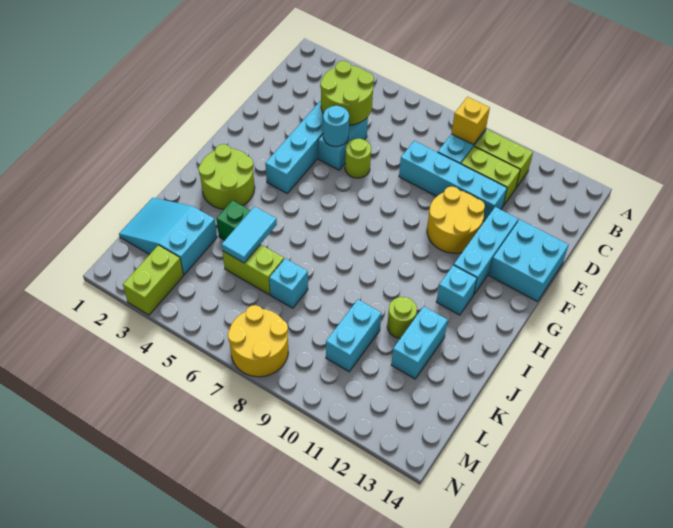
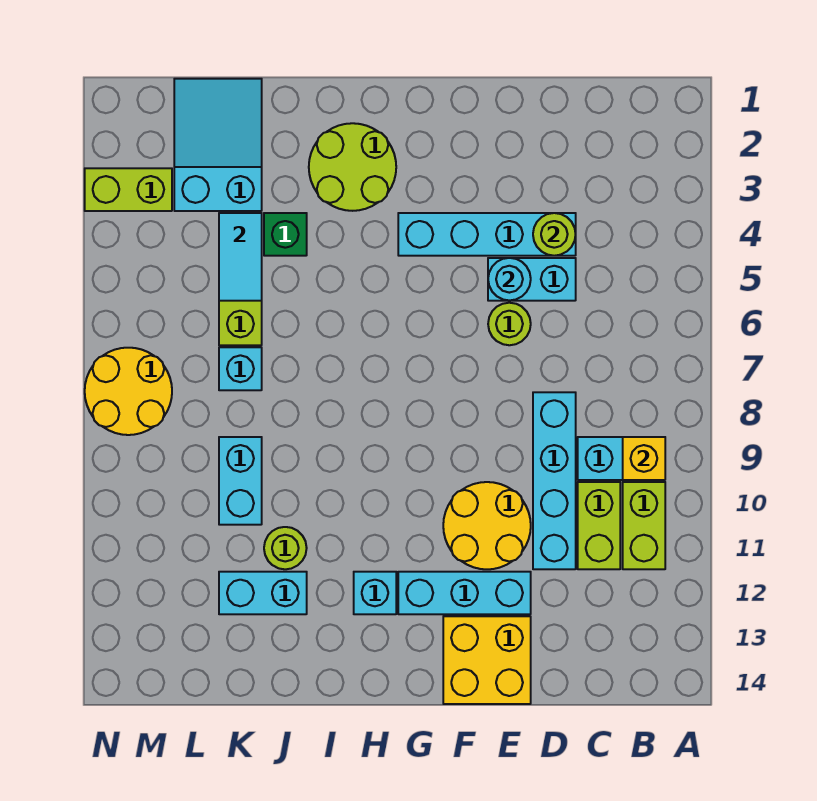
lime round brick C4:D5 level 2 -> lime round brick D4 level 2
cyan brick E13:F14 level 1 -> yellow brick E13:F14 level 1
cyan tile J5:K5 level 2 -> cyan tile K4:K5 level 2
cyan brick K10:L10 level 1 -> cyan brick K9:K10 level 1

